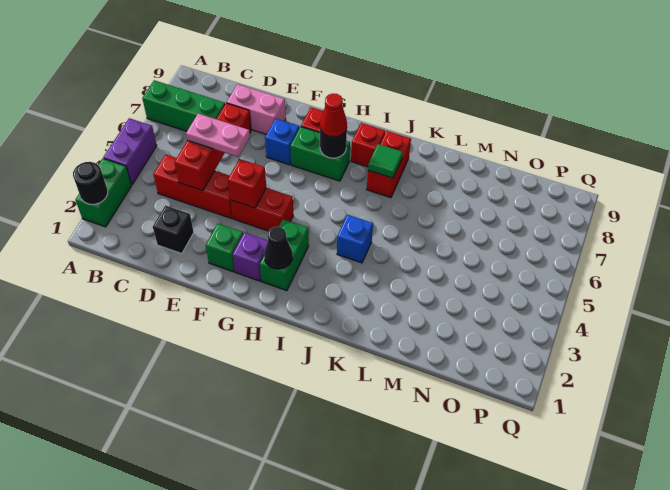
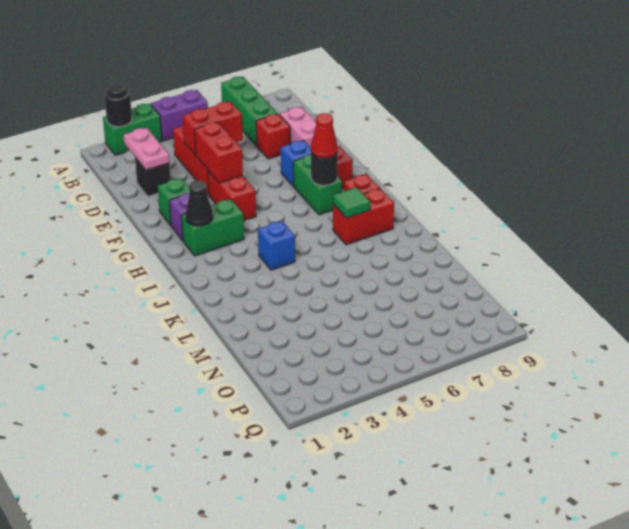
pink plate D5:E5 level 3 -> pink plate C2:D2 level 2
red brick F4 level 2 -> red brick E4:F4 level 2

